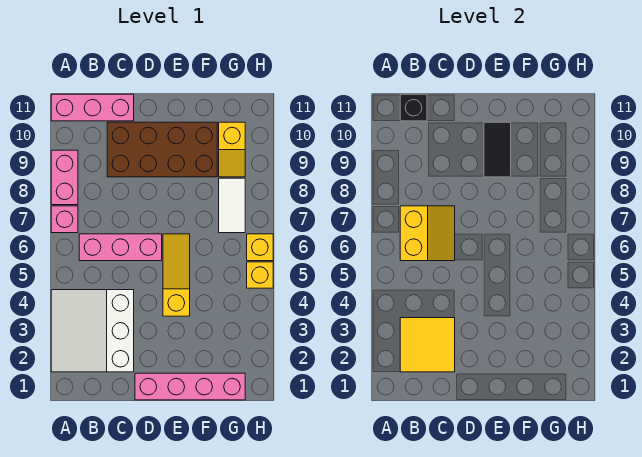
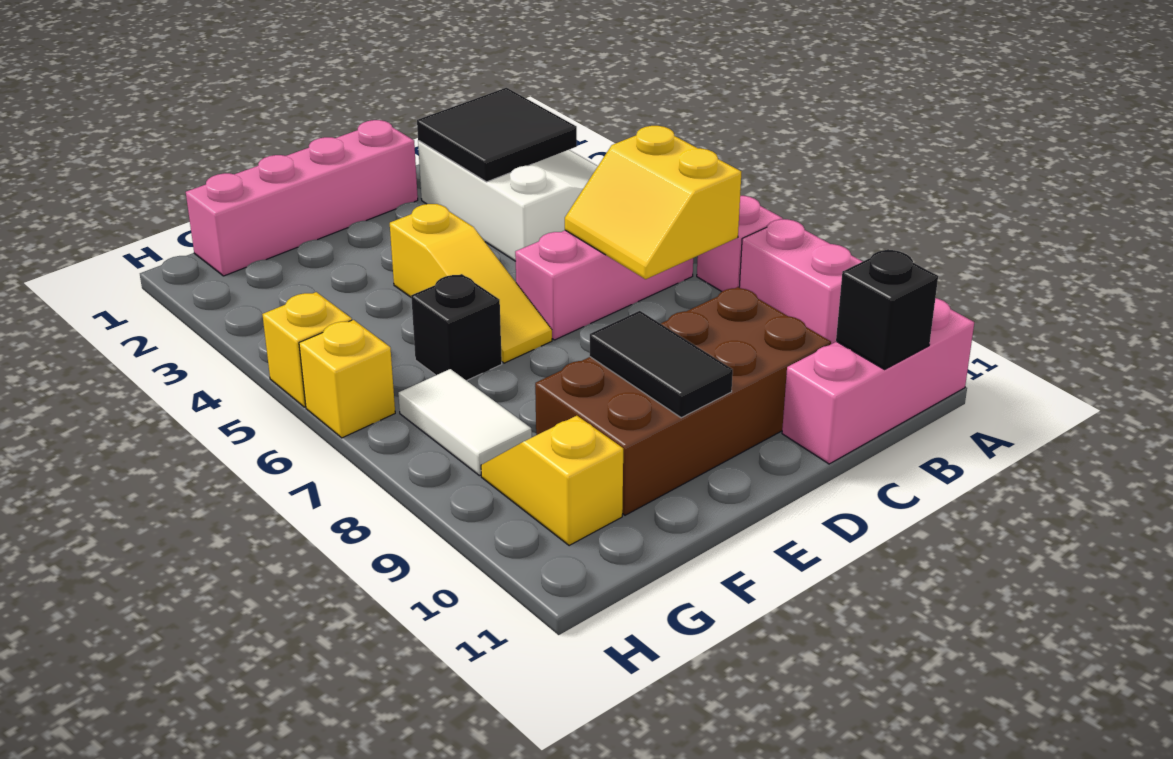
yellow tile B2:C3 level 2 -> black tile B2:C3 level 2
none -> black brick F6 level 1

